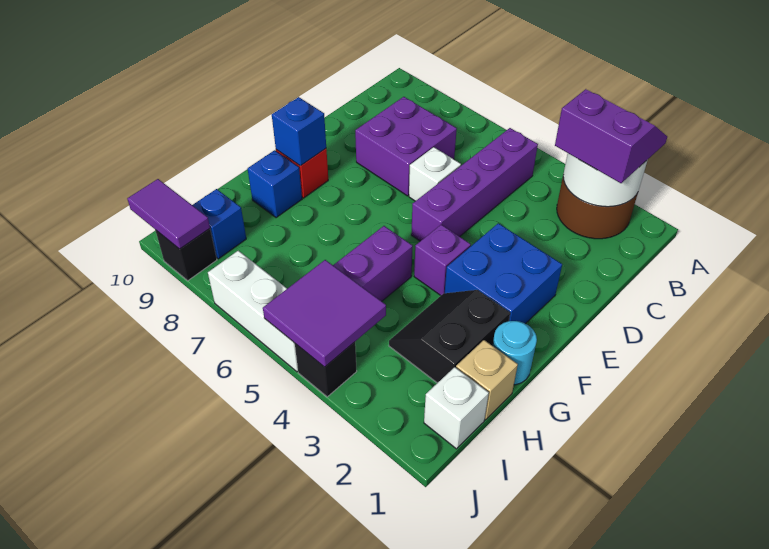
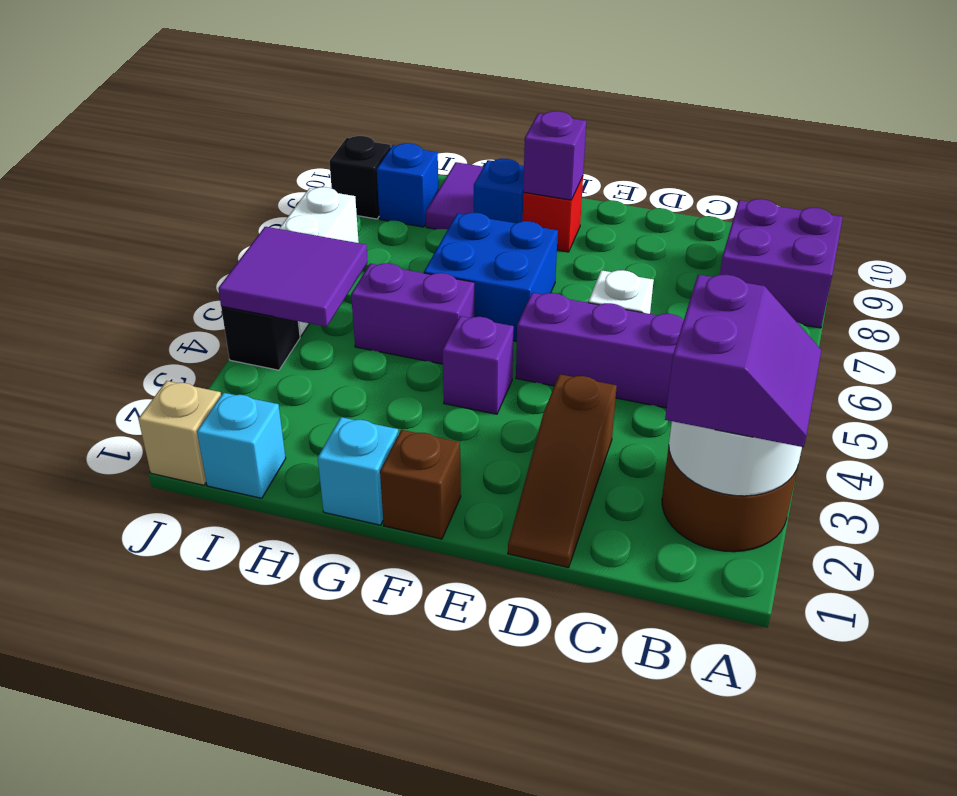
purple brick C7:D8 level 1 -> purple brick A8:B9 level 1
none -> brown slope D1:D3 level 1 top 3
blue brick E2:F3 level 1 -> blue brick F6:G7 level 1
none -> brown brick F1 level 1
blue brick F9 level 2 -> purple brick F9 level 2
cyan round brick G1 level 1 -> cyan brick G1 level 1
black slope G2:H3 level 1 top 2 -> none
tan brick H1 level 1 -> tan brick J1 level 1
white brick I1 level 1 -> cyan brick I1 level 1
purple tile J9:J10 level 2 -> purple tile H9:H10 level 1

